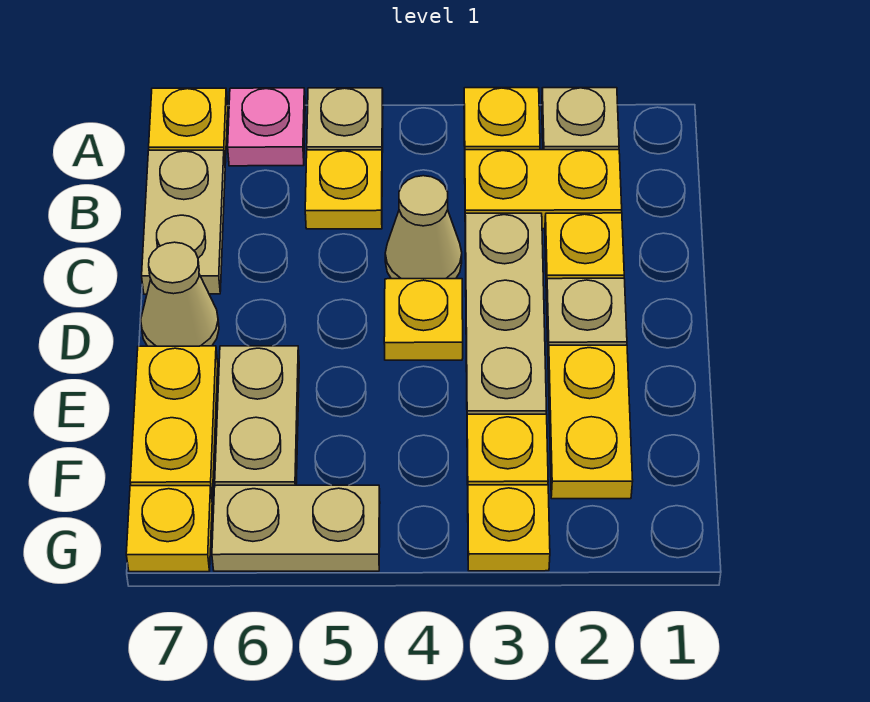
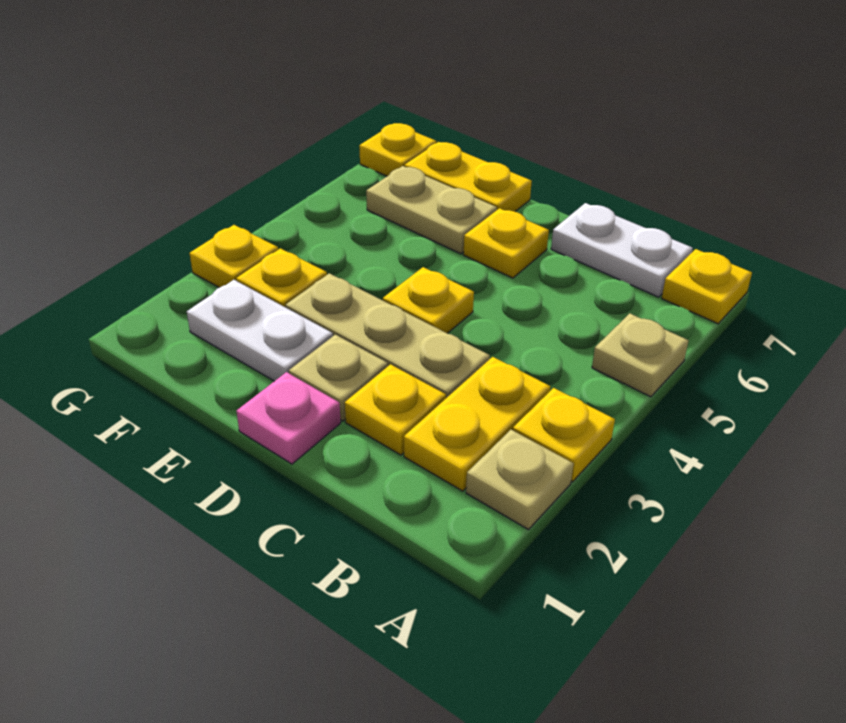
pink plate A6 level 1 -> pink plate D1 level 1
yellow plate B5 level 1 -> yellow plate D6 level 1
tan plate B7:C7 level 1 -> white plate B7:C7 level 1
tan cone C4 level 1 -> none
tan cone D7 level 1 -> none
yellow plate E2:F2 level 1 -> white plate E2:F2 level 1
tan plate G5:G6 level 1 -> none

